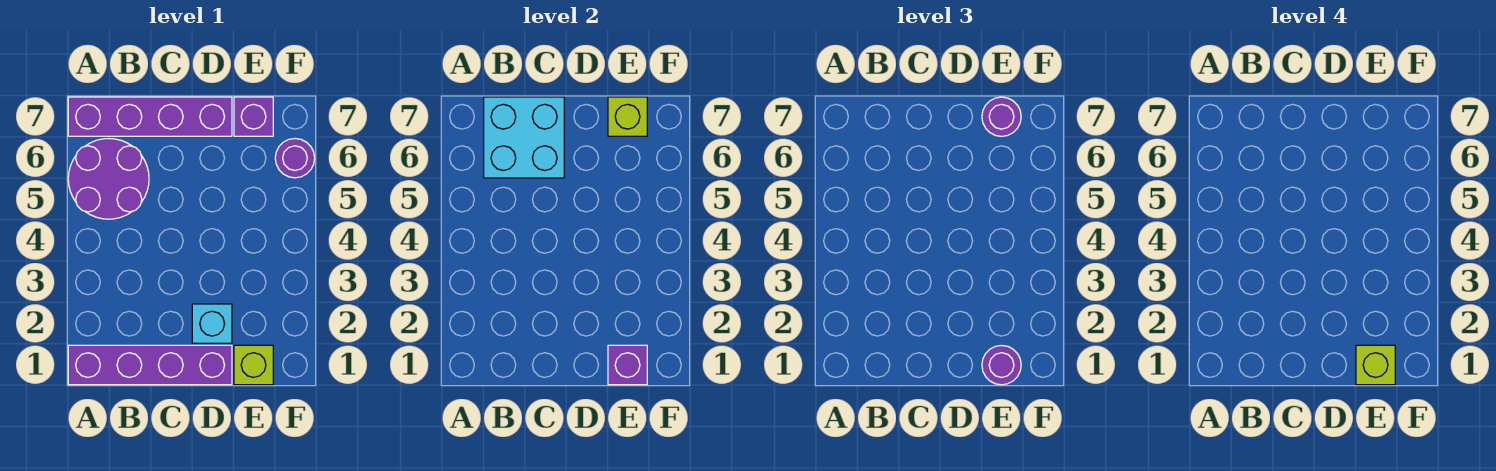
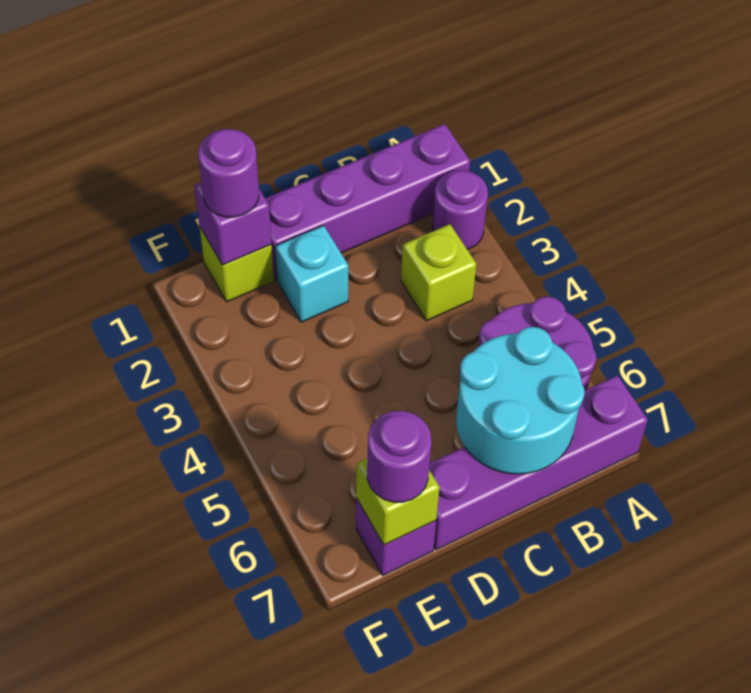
cyan brick B6:C7 level 2 -> cyan round brick B6:C7 level 2
lime brick E1 level 4 -> lime brick B3 level 1
purple round brick F6 level 1 -> purple round brick A2 level 1

